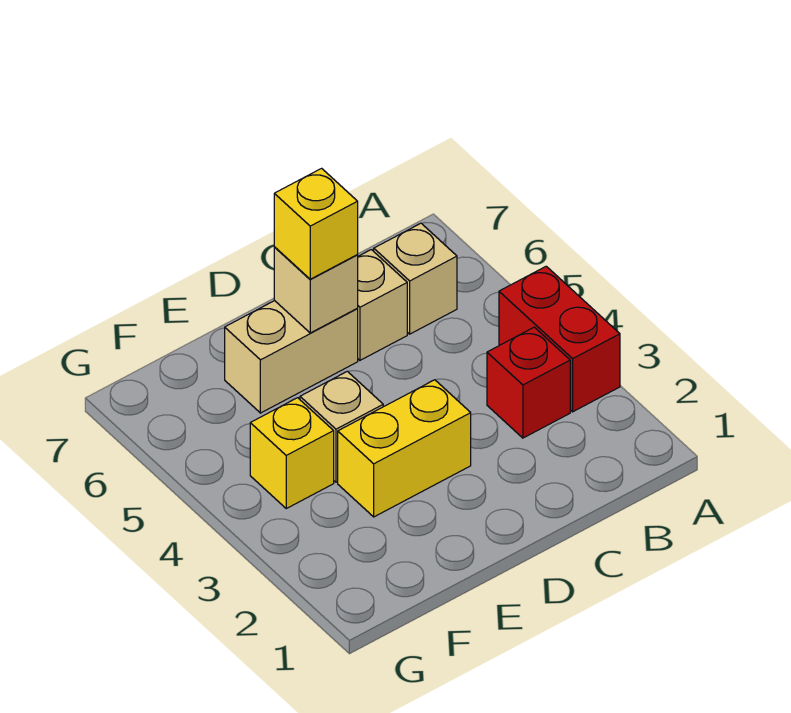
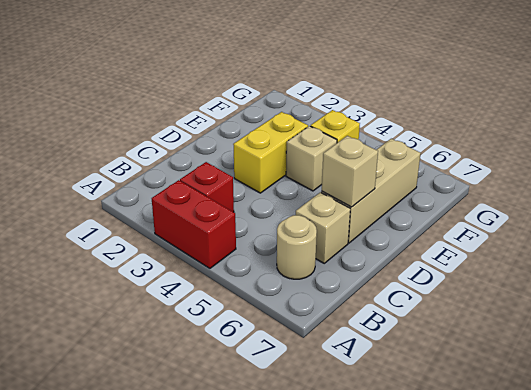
tan brick B6 level 1 -> tan round brick B6 level 1
tan brick D6:E6 level 1 -> tan brick D6:F6 level 1
yellow brick D6 level 3 -> none

